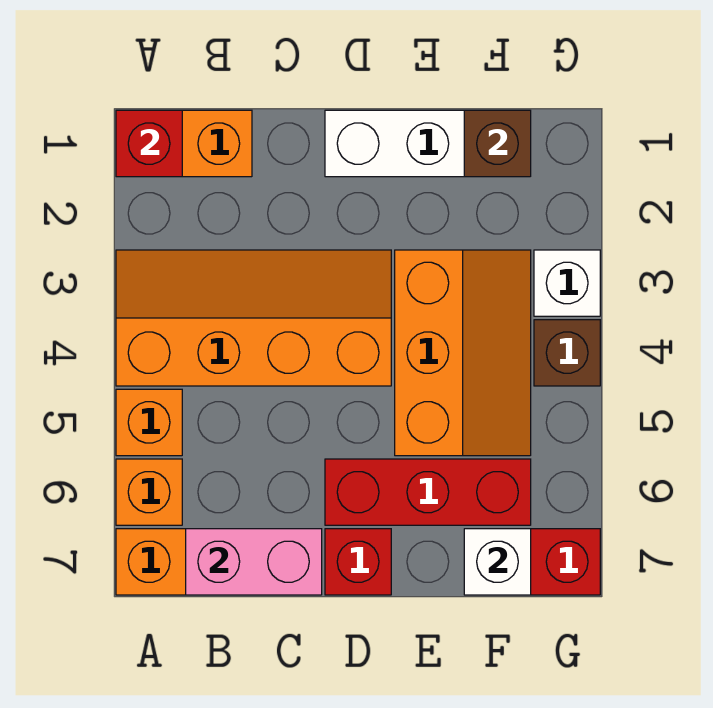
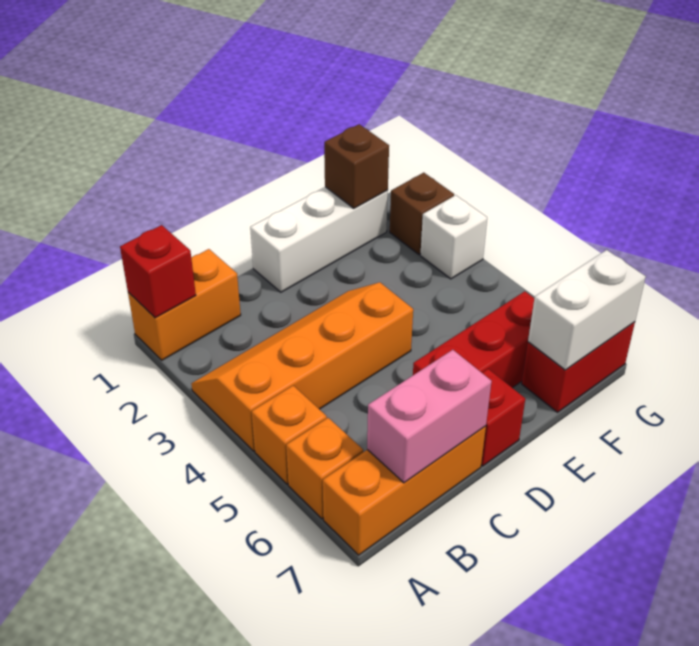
orange slope E3:F5 level 1 top E -> none
white brick F7 level 2 -> white brick F7:G7 level 2
brown brick G4 level 1 -> brown brick G2 level 1

